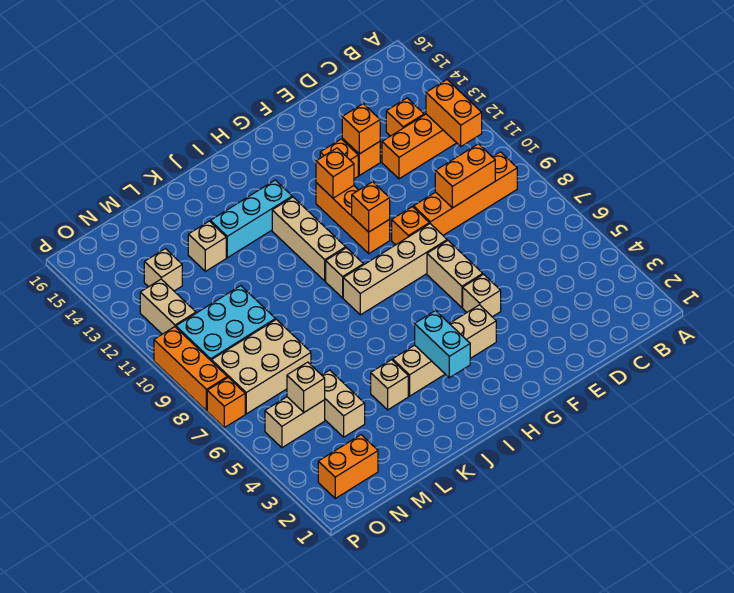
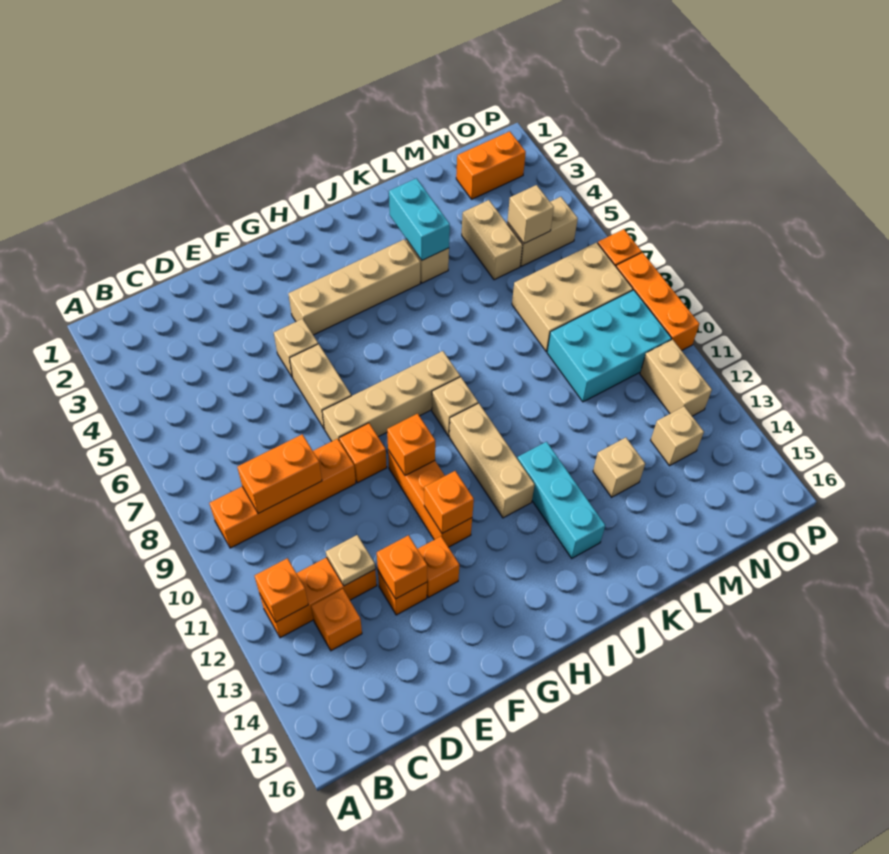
orange brick B11:B12 level 2 -> orange brick B12 level 2
none -> tan plate D12 level 2
cyan brick I3:I4 level 2 -> cyan brick K3:K4 level 2
cyan brick I13:K13 level 1 -> cyan brick J12:J14 level 1

